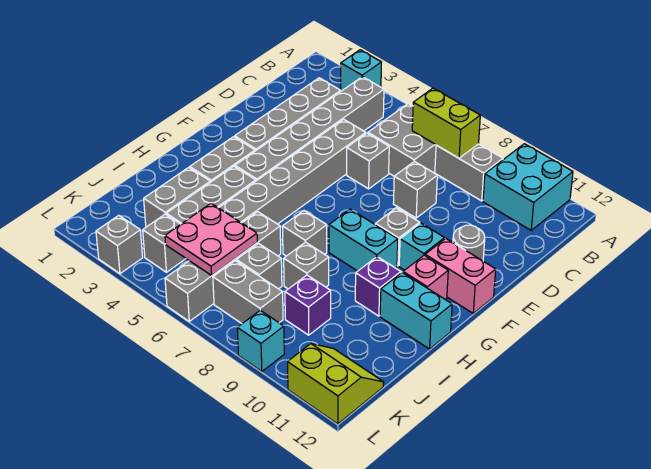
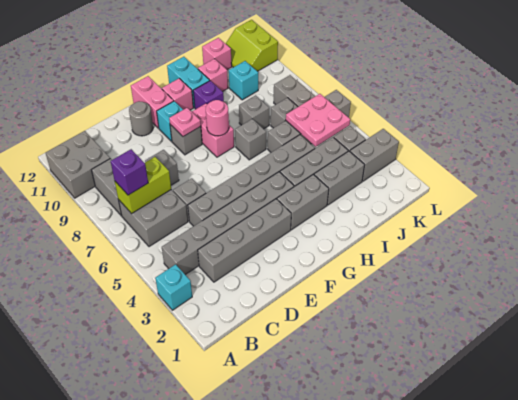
cyan brick A10:B11 level 1 -> grey brick A10:B11 level 1
lime brick B7:B8 level 2 -> lime brick B7:C7 level 2
none -> pink plate F9 level 2
cyan brick G8:G9 level 1 -> pink brick G8:G9 level 1
none -> pink round brick G8 level 2
none -> pink brick I11 level 1
purple brick J9 level 1 -> purple brick B7 level 3
none -> pink brick J12 level 1
grey brick L3 level 1 -> grey brick K3:L3 level 1
cyan brick L9 level 1 -> cyan brick J10 level 1

